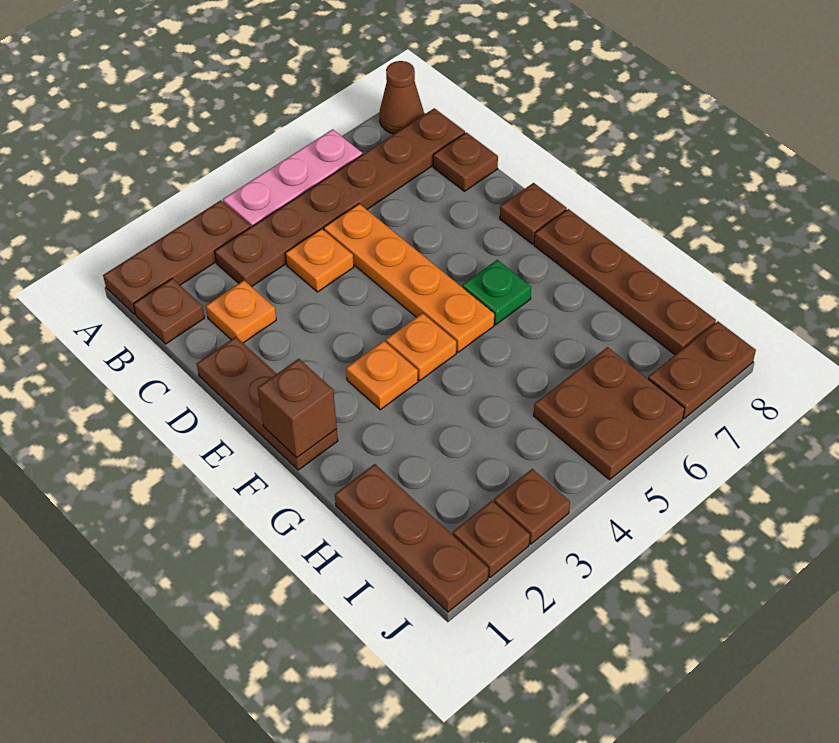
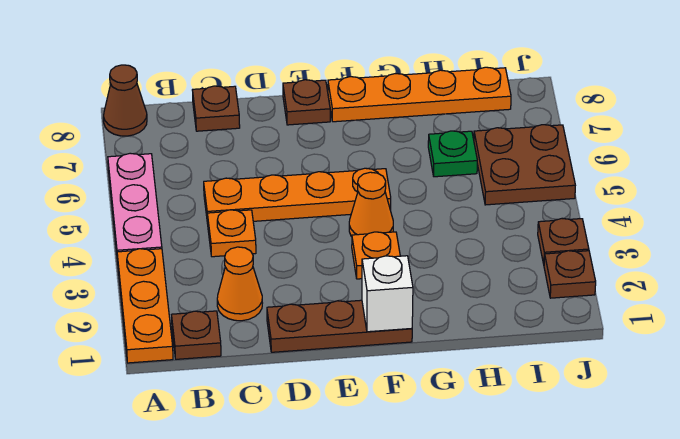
brown plate A1:A3 level 1 -> orange plate A1:A3 level 1
brown plate B3:B8 level 1 -> none
orange plate C2 level 1 -> orange cone C2 level 1
brown brick F1 level 2 -> white brick F1 level 2
orange plate F4 level 1 -> orange cone F4 level 1
green plate F6 level 1 -> green plate H6 level 1
brown plate F8:I8 level 1 -> orange plate F8:I8 level 1
brown plate H1:J1 level 1 -> none
brown plate J7:J8 level 1 -> none

